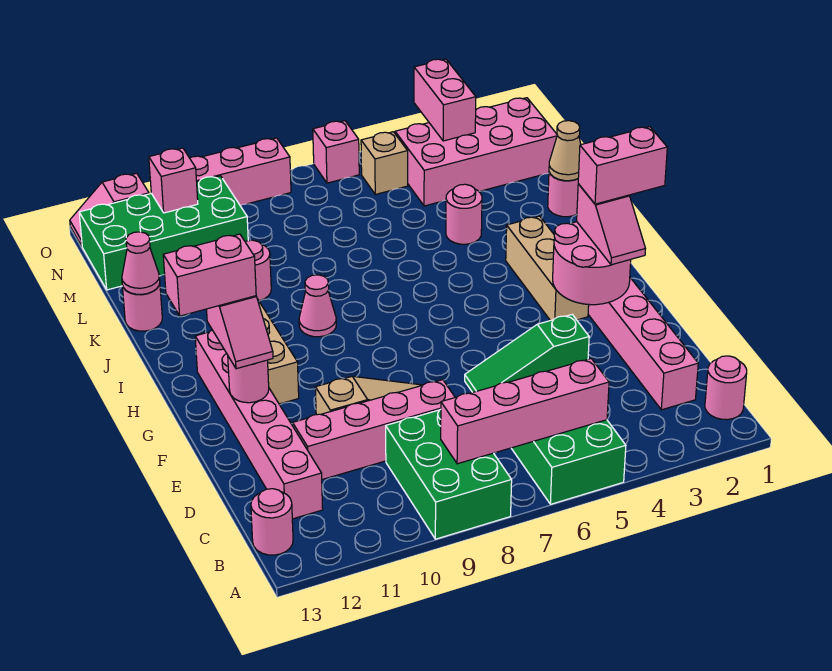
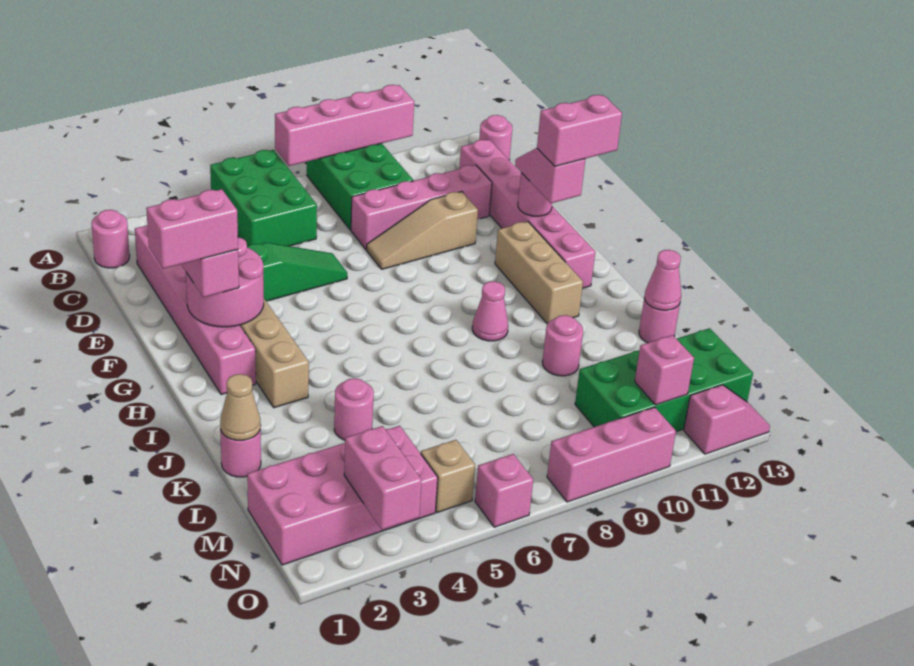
pink brick B5:B8 level 2 -> pink brick A7:A10 level 2

